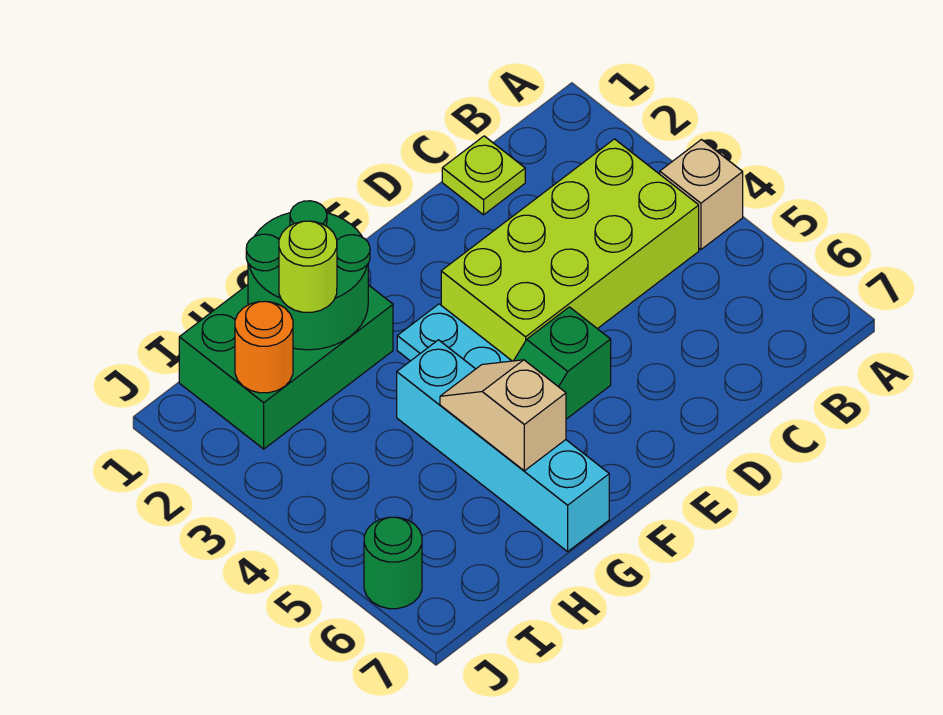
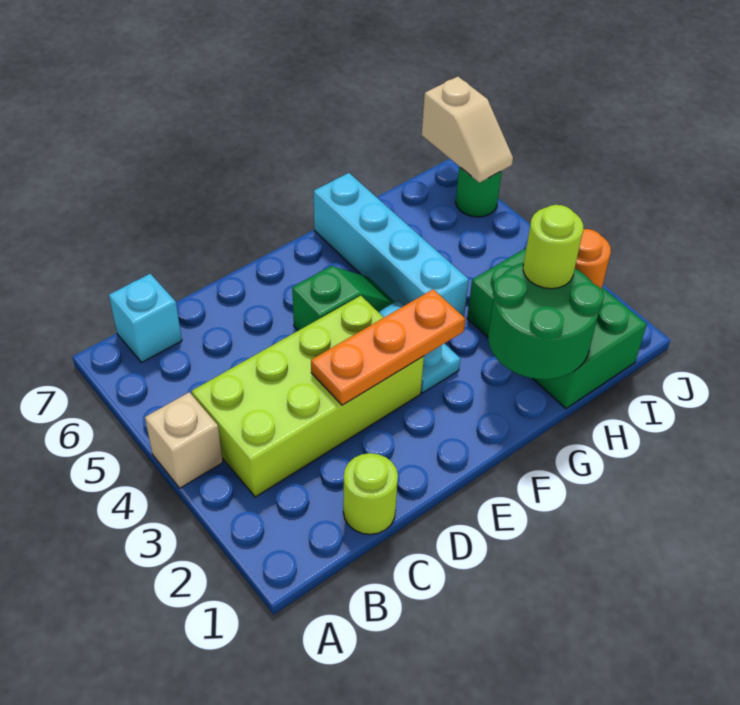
none -> cyan brick B7 level 1
lime plate C1 level 1 -> lime round brick C1 level 1
none -> orange plate D3:F3 level 2
green brick G1:I2 level 1 -> green brick H1:I3 level 1
tan slope G5:G6 level 2 top 6 -> tan slope J6:J7 level 2 top 7

